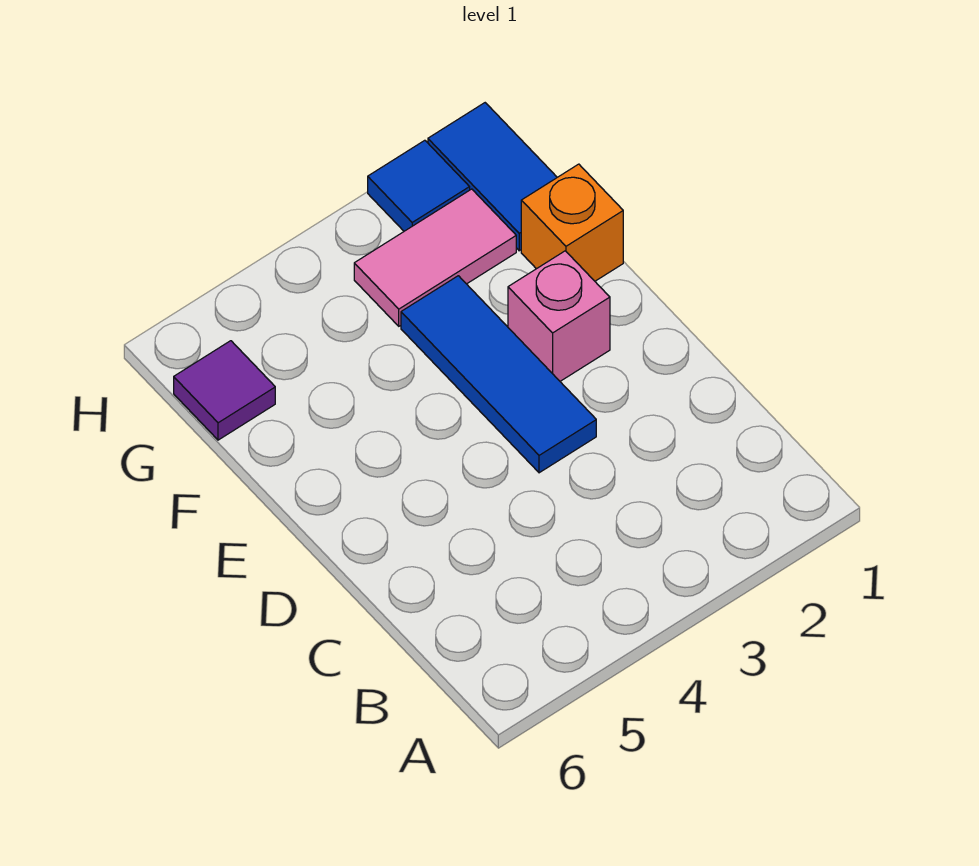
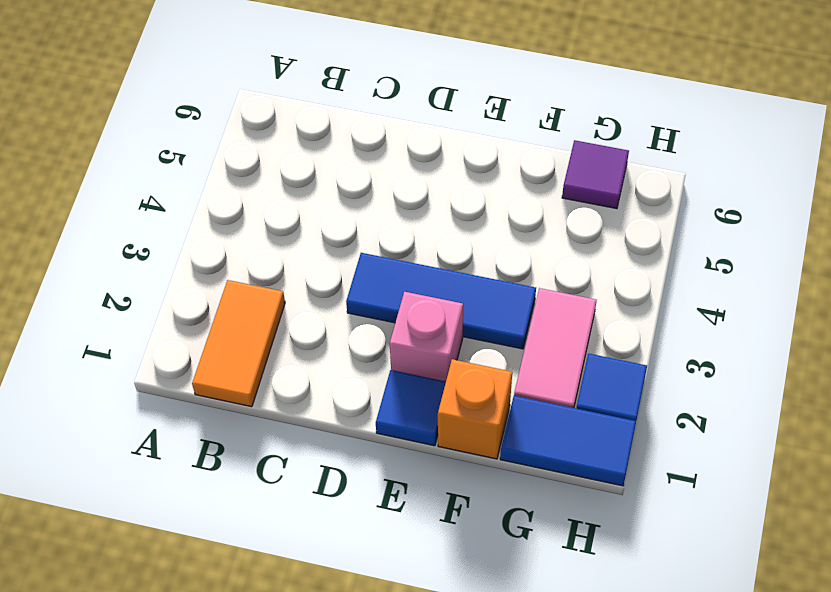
none -> orange tile B1:B2 level 1
none -> blue tile E1 level 1

